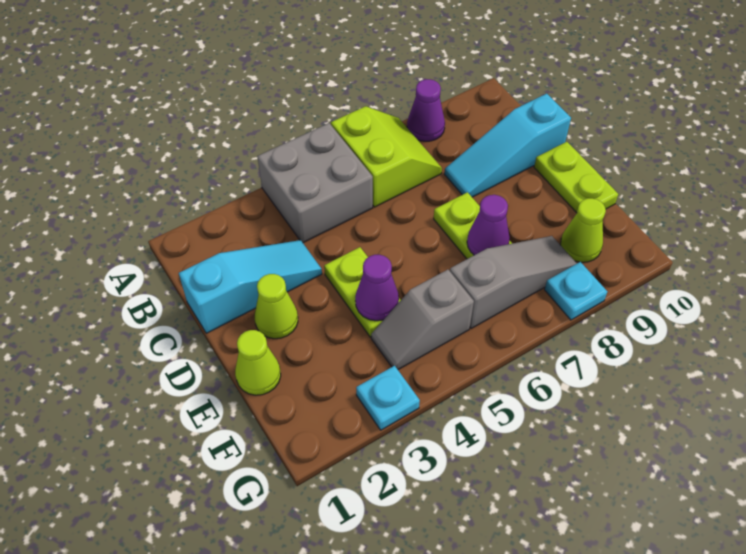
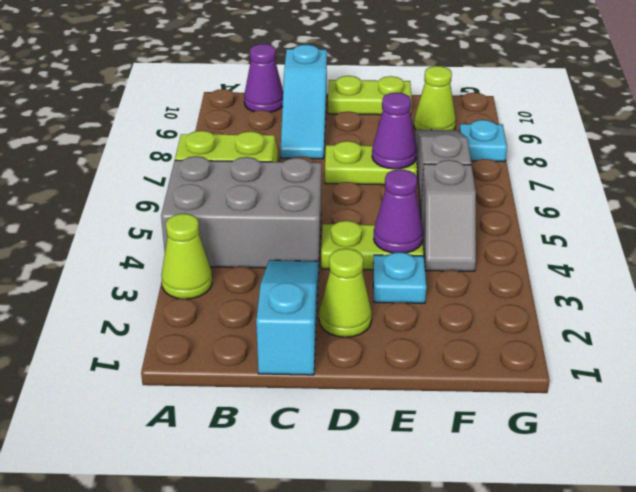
grey brick A4:B5 level 1 -> grey brick A4:C5 level 1
purple cone A8 level 1 -> purple cone B10 level 1
lime cone E1 level 1 -> lime cone A3 level 1
cyan plate G3 level 1 -> cyan plate E3 level 1

